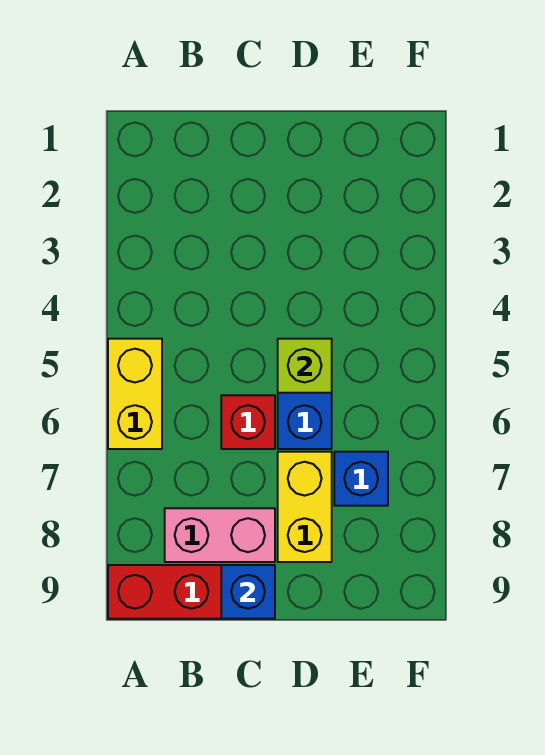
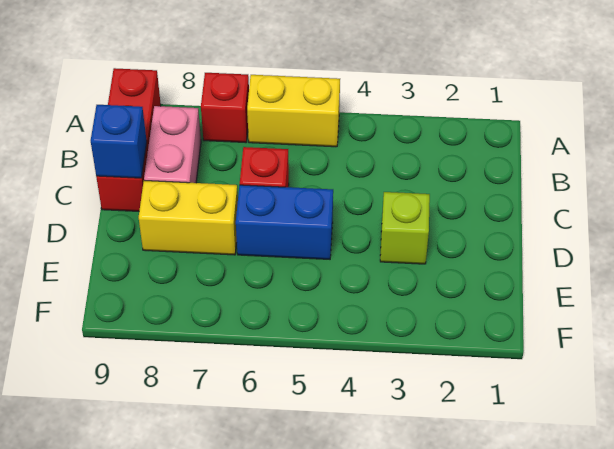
none -> red brick A7 level 1
lime brick D5 level 2 -> lime brick D3 level 1
blue brick E7 level 1 -> none

